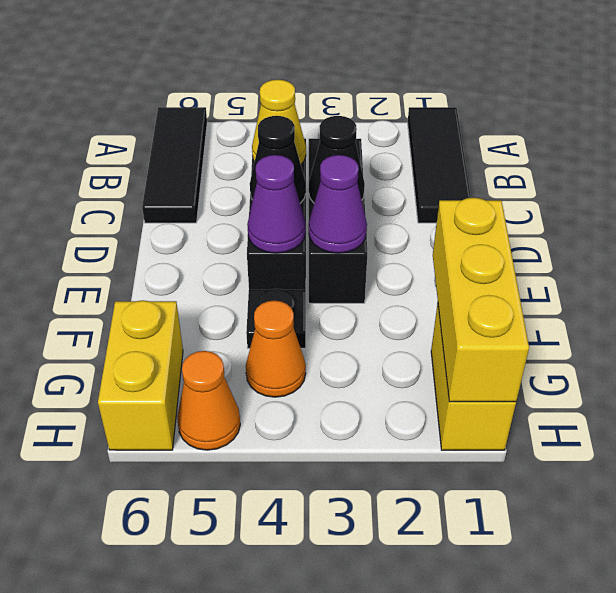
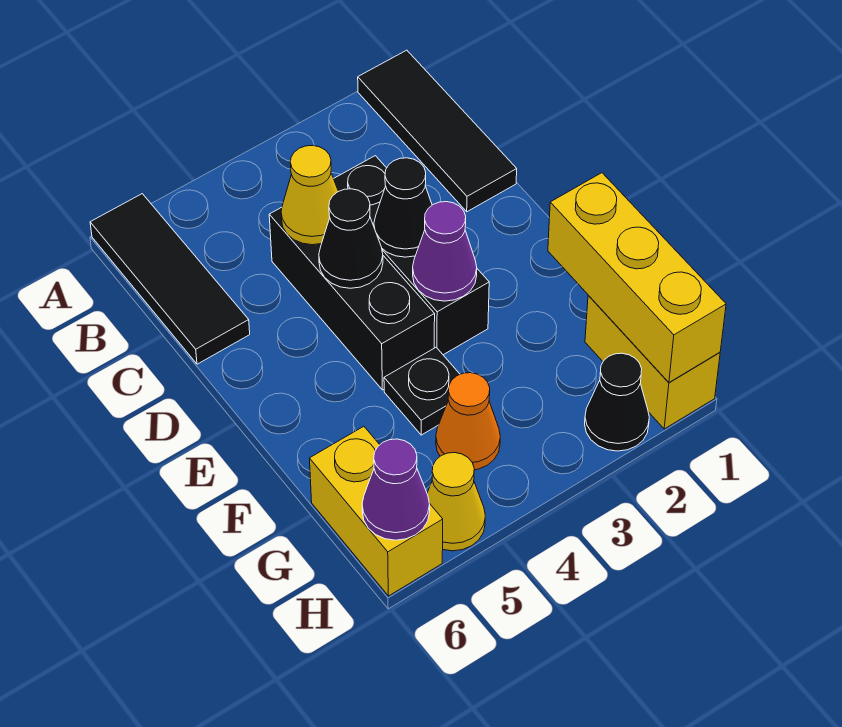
purple cone E4 level 2 -> purple cone H6 level 2
none -> black cone H2 level 1
orange cone H5 level 1 -> yellow cone H5 level 1

